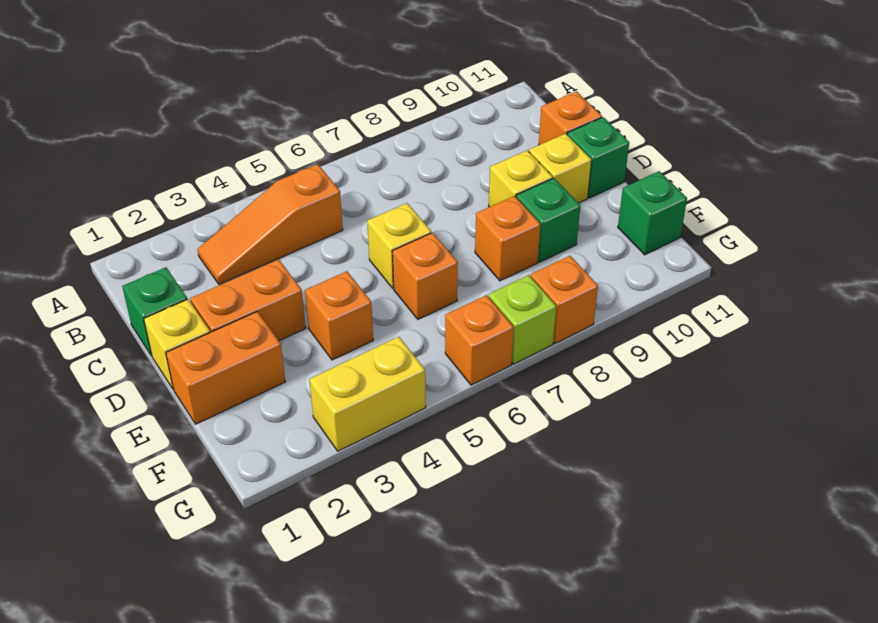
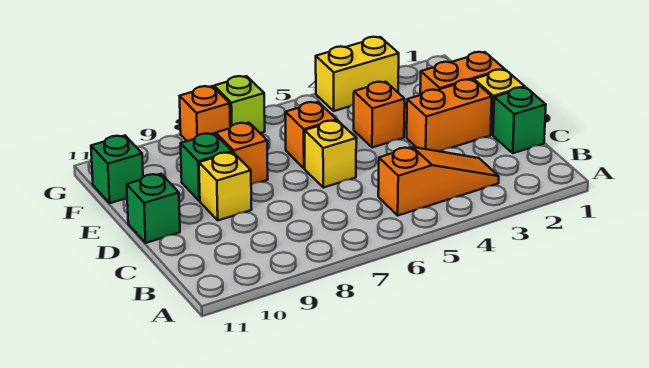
orange brick C11 level 1 -> none
yellow brick D10 level 1 -> none
orange brick G6 level 1 -> none

